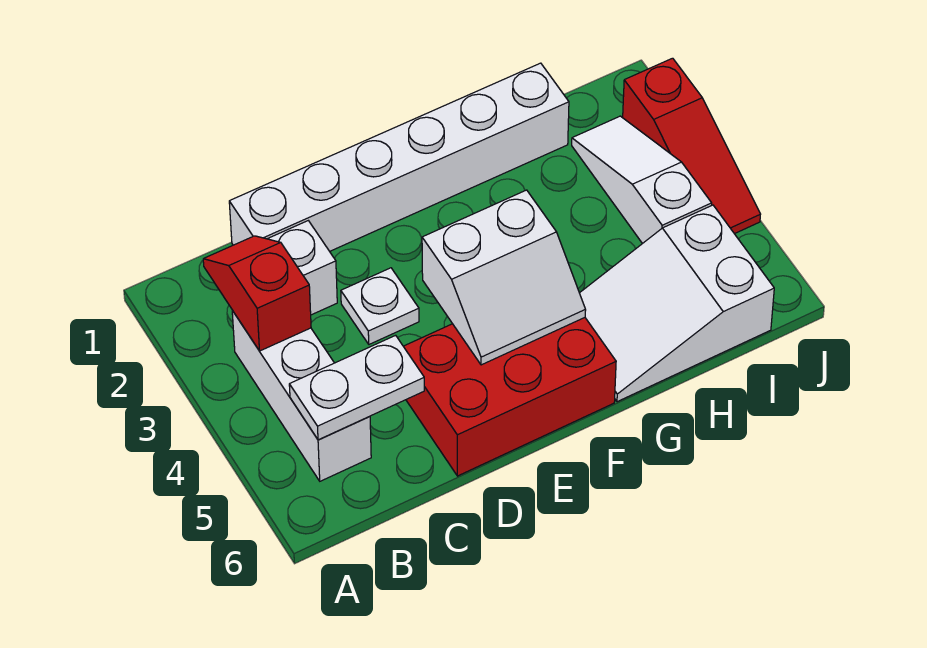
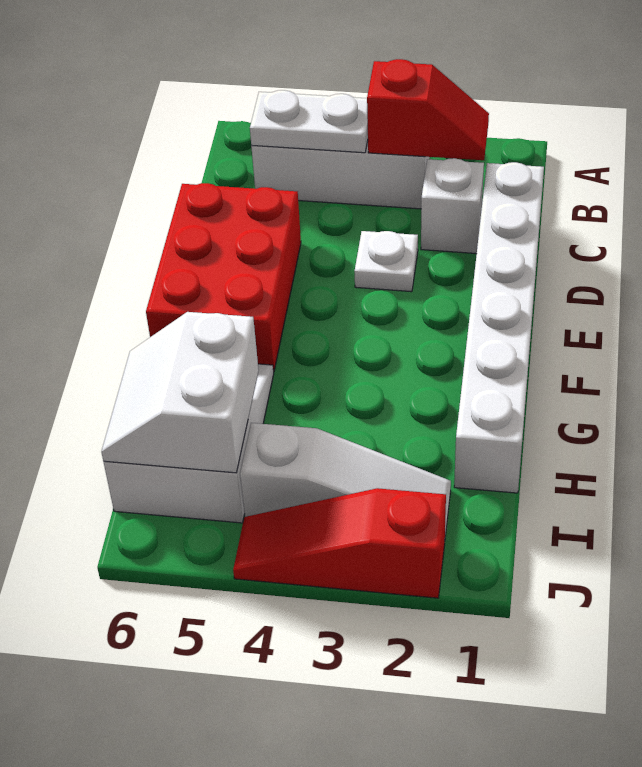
white plate B5:C5 level 2 -> white plate B4:B5 level 2
white slope E4:F5 level 2 top 4 -> white slope H5:I6 level 2 top 5

